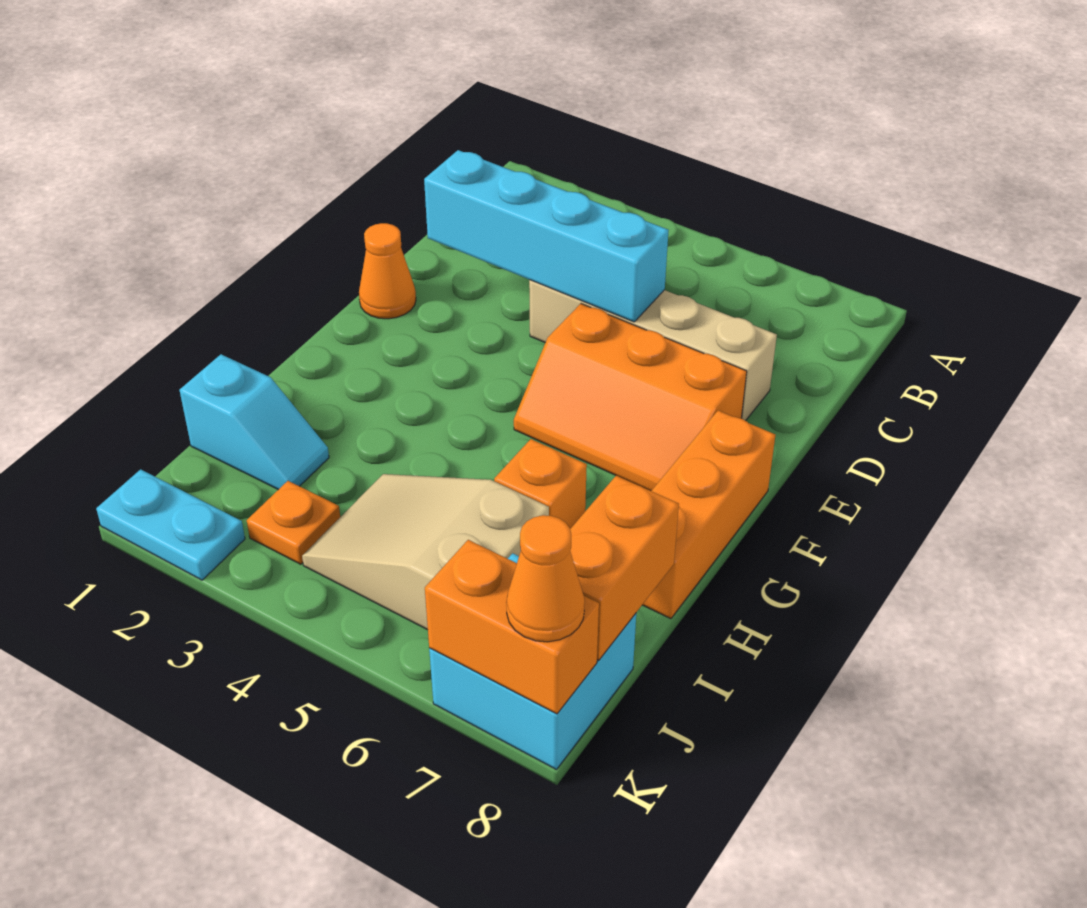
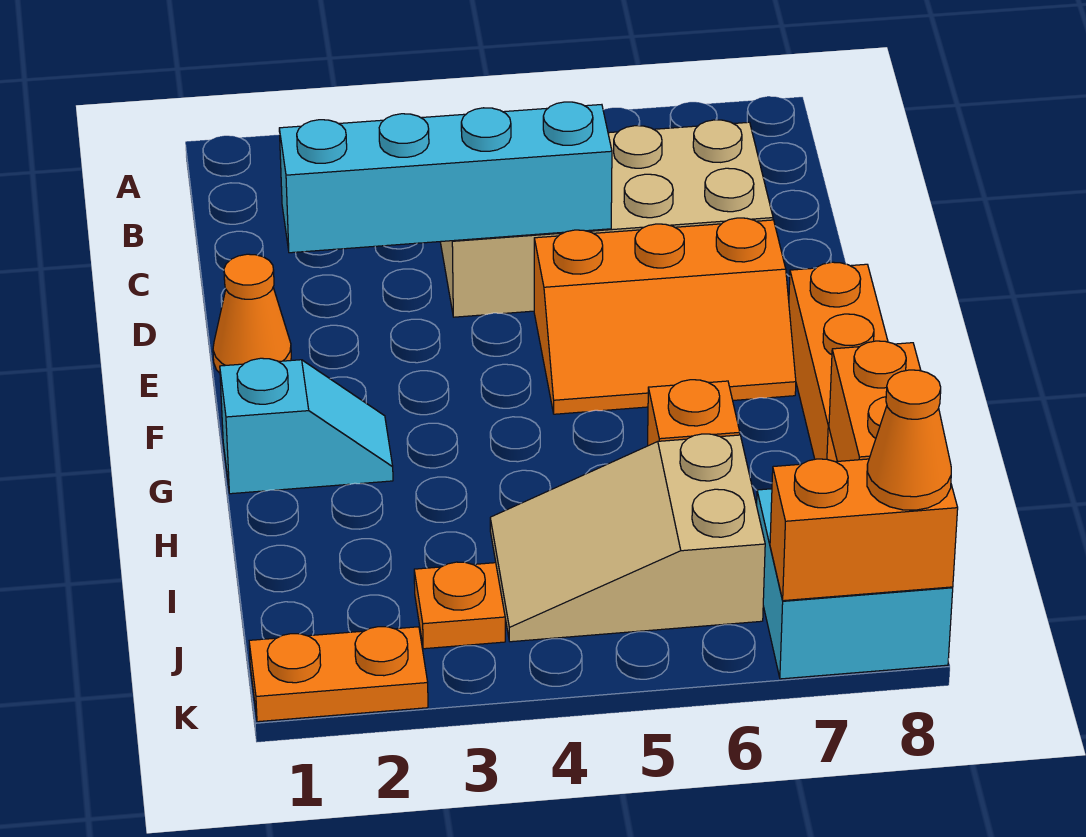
tan brick D4:D7 level 1 -> tan brick C4:D7 level 1
cyan slope I1:I2 level 1 top 1 -> cyan slope G1:G2 level 1 top 1
cyan plate K1:K2 level 1 -> orange plate K1:K2 level 1

